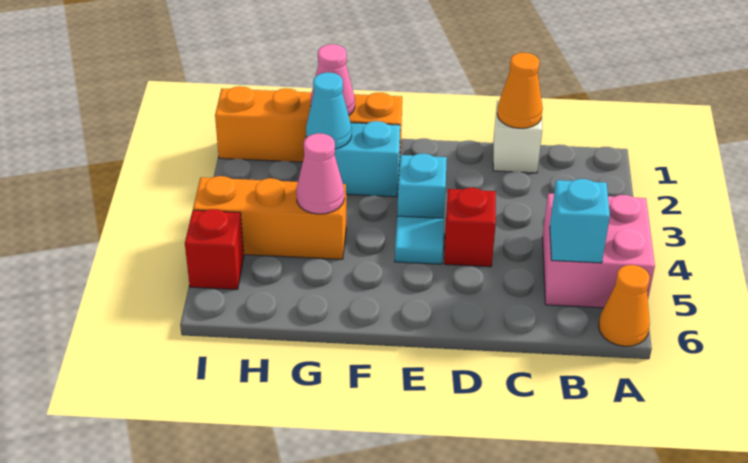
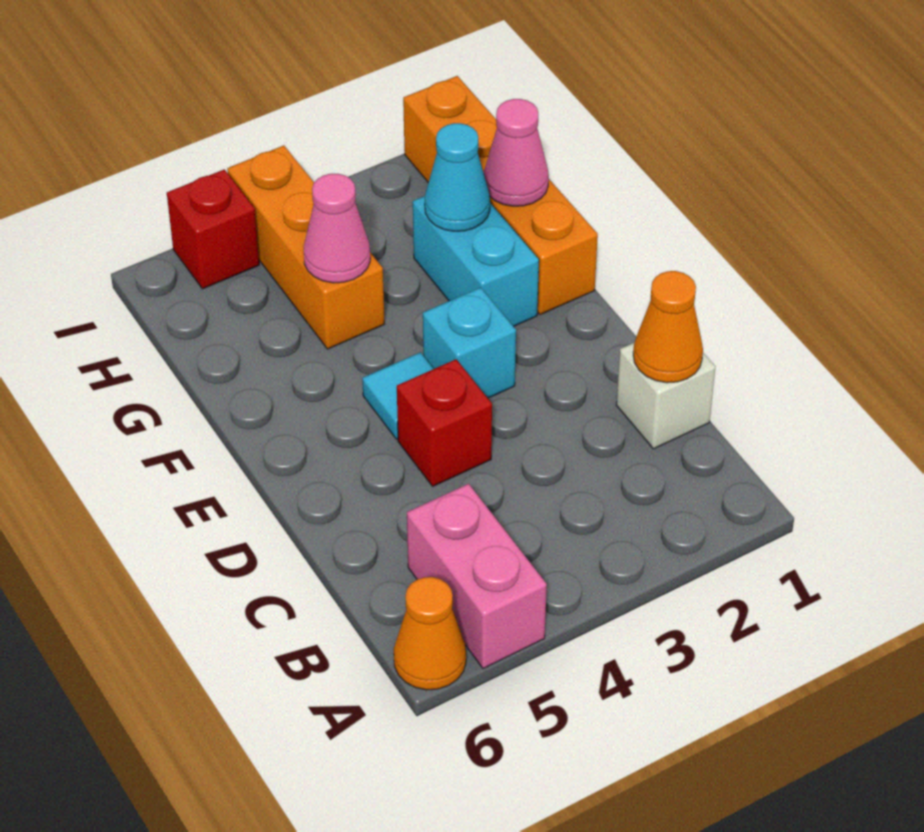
pink brick A4:B5 level 1 -> pink brick A5:B5 level 1
cyan brick B5 level 2 -> none

